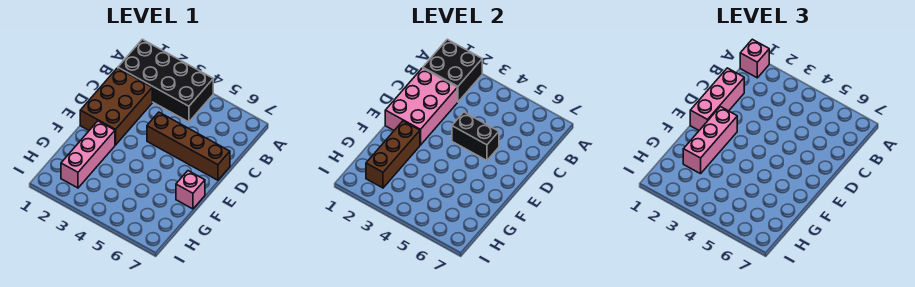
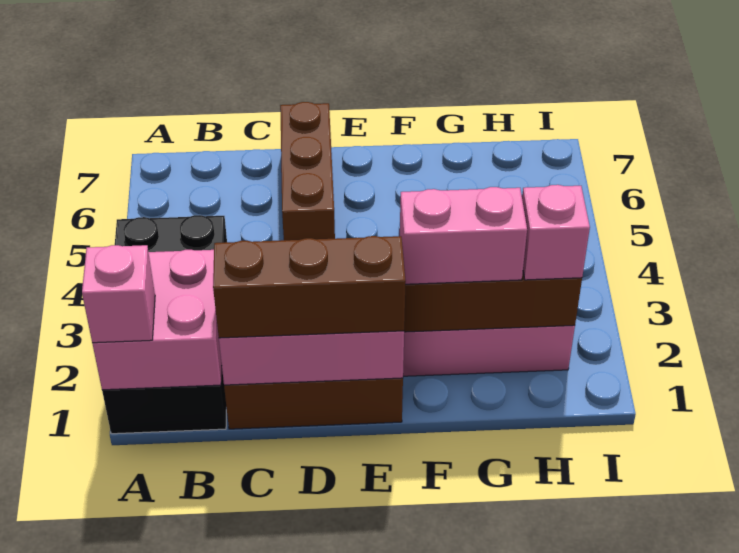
black brick A1:B2 level 2 -> pink brick A1:B2 level 2
pink brick C1:E1 level 3 -> brown brick C1:E1 level 3
brown brick D4:D7 level 1 -> brown brick D5:D7 level 1
black brick D4:D5 level 2 -> none
pink brick E2:G2 level 3 -> pink brick F2:G2 level 3
pink brick F7 level 1 -> pink brick H2 level 3

